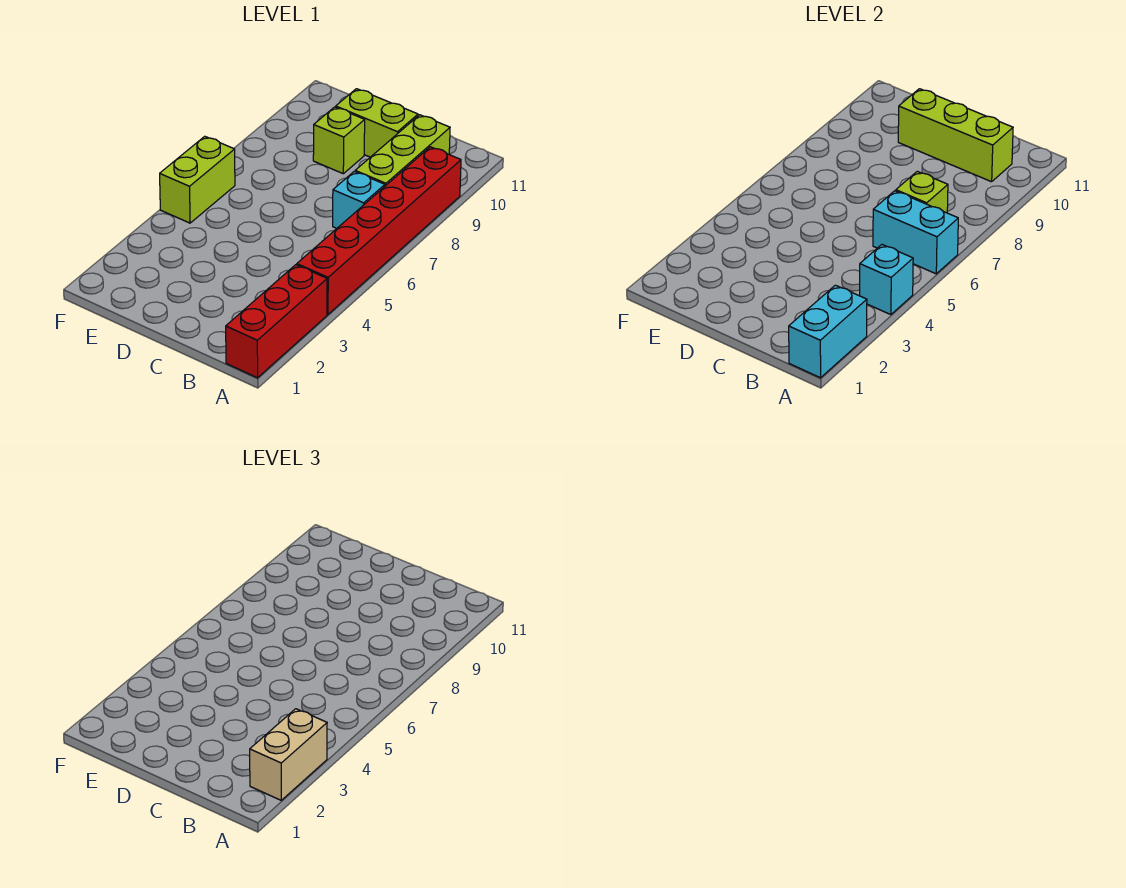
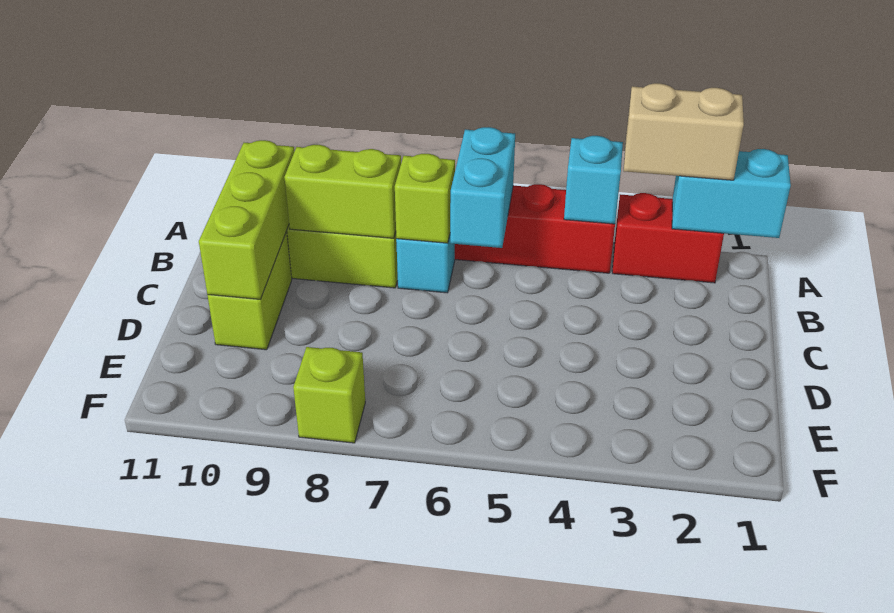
red brick A1:A3 level 1 -> red brick A2:A3 level 1
lime brick D9 level 1 -> lime brick F8 level 1
lime brick F5:F6 level 1 -> lime brick B8:B9 level 2

